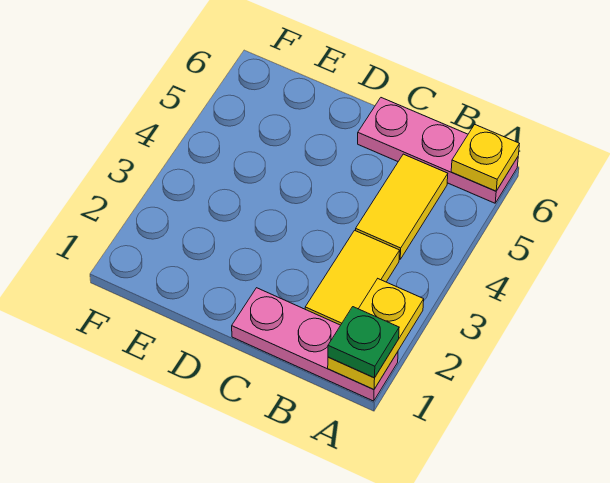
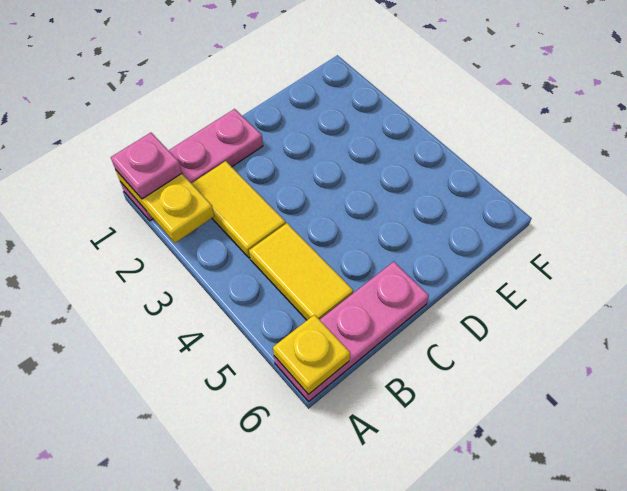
green plate A1 level 3 -> pink plate A1 level 3

